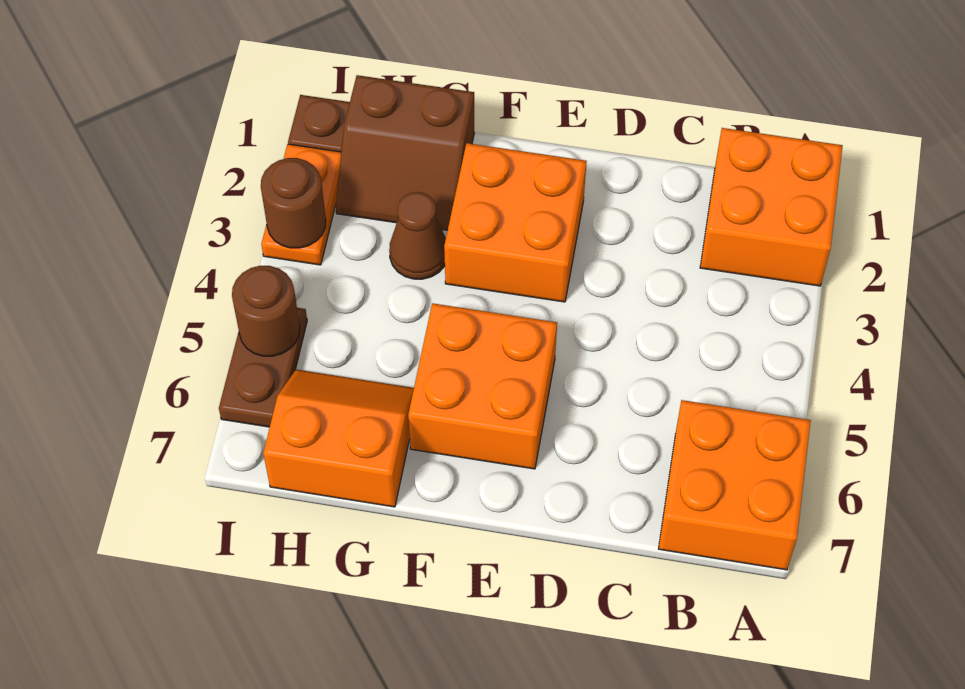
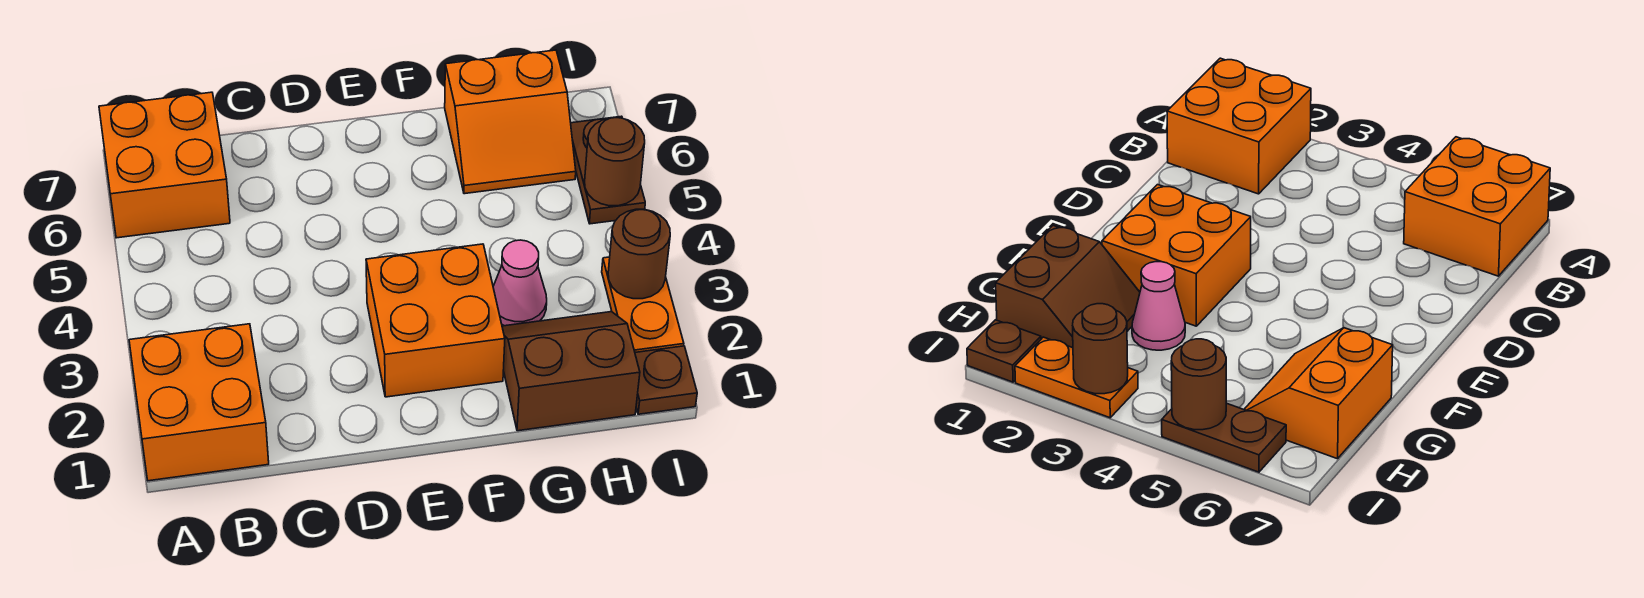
orange brick E5:F6 level 1 -> none
brown cone G3 level 1 -> pink cone G3 level 1

